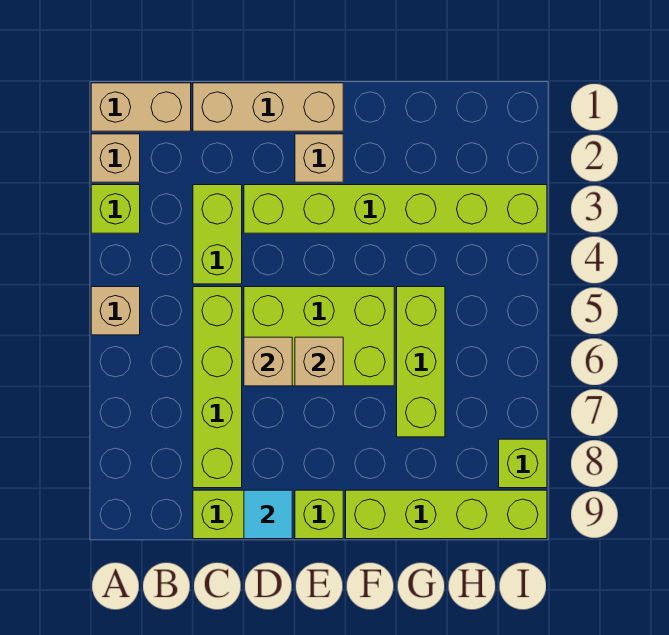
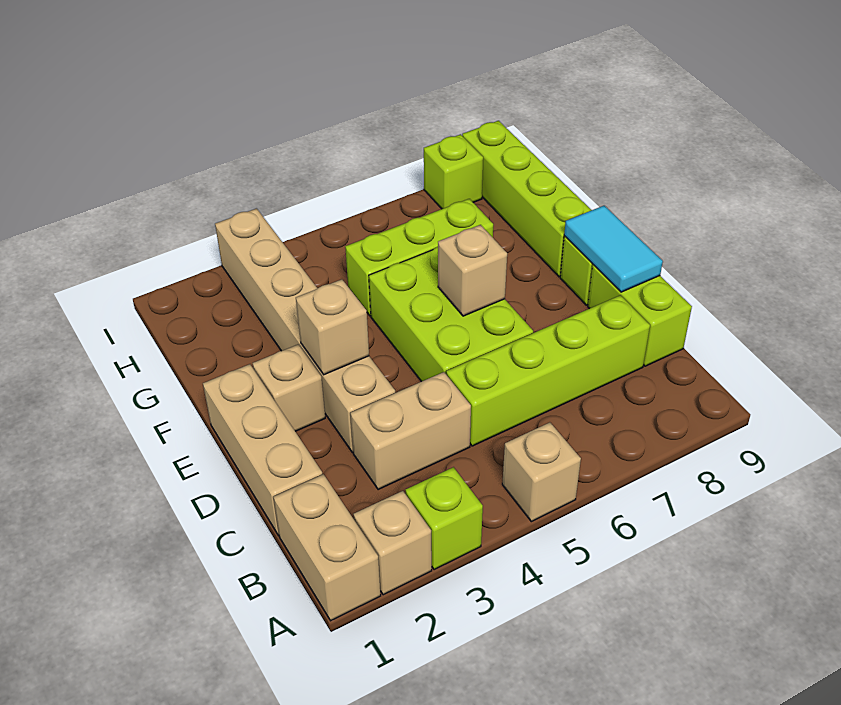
lime brick C3:C4 level 1 -> tan brick C3:C4 level 1
lime brick D3:I3 level 1 -> tan brick D3:I3 level 1
tan brick D6 level 2 -> tan brick E3 level 2
cyan tile D9 level 2 -> cyan tile D9:E9 level 2

